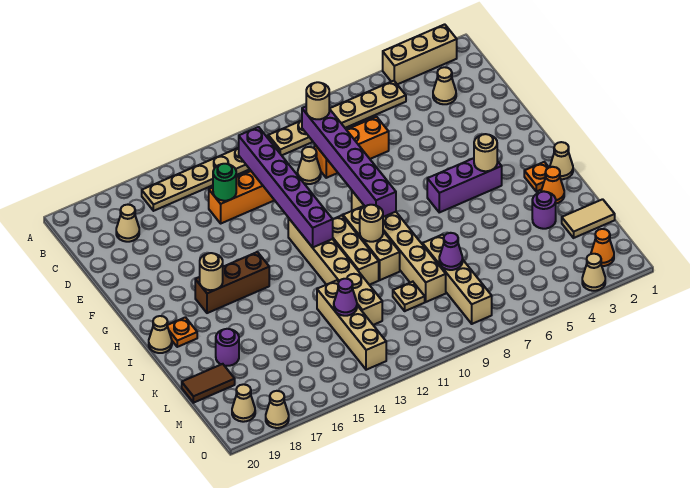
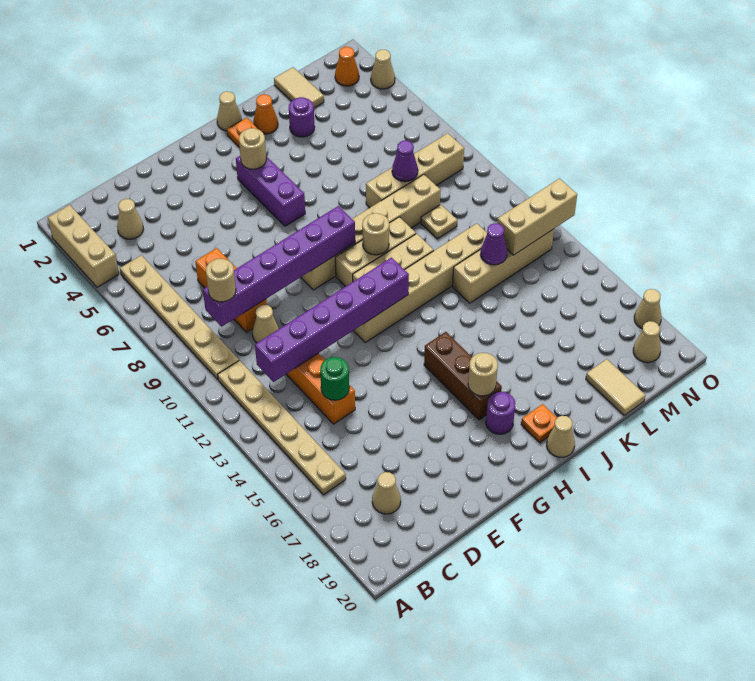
purple round brick K18 level 1 -> purple round brick H18 level 1
brown tile L19:L20 level 1 -> tan tile L19:L20 level 1
none -> tan brick M13:O13 level 2

